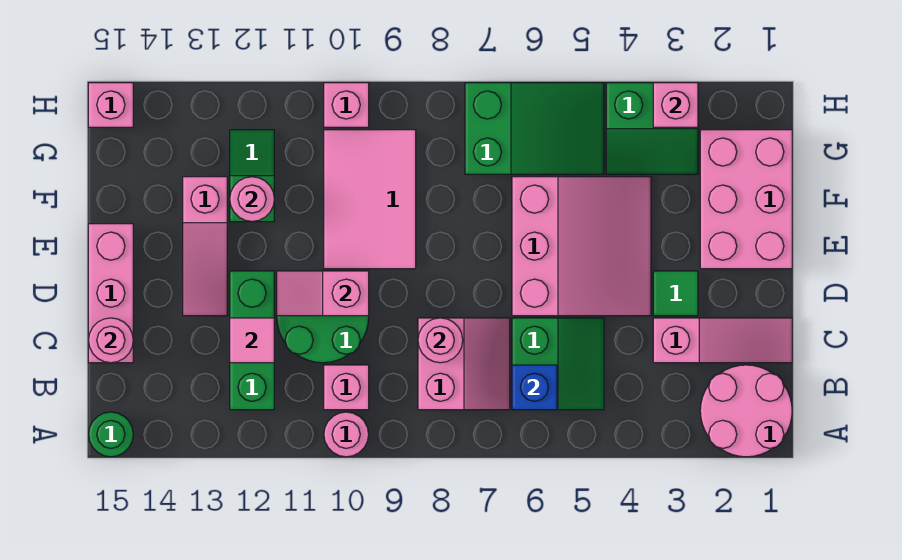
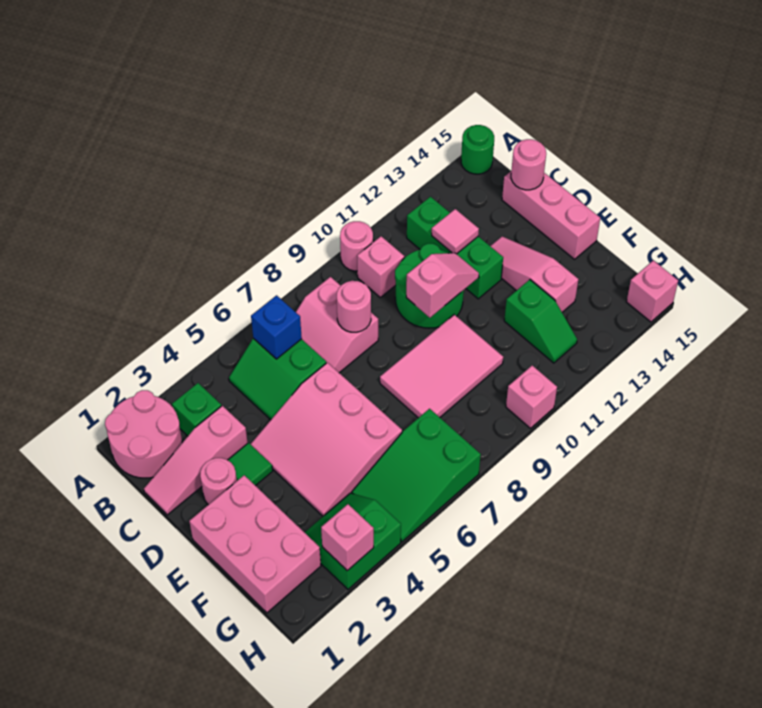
none -> green brick B3 level 1
pink tile E9:G10 level 1 -> pink tile E8:F10 level 1
pink round brick F12 level 2 -> pink round brick D2 level 1

